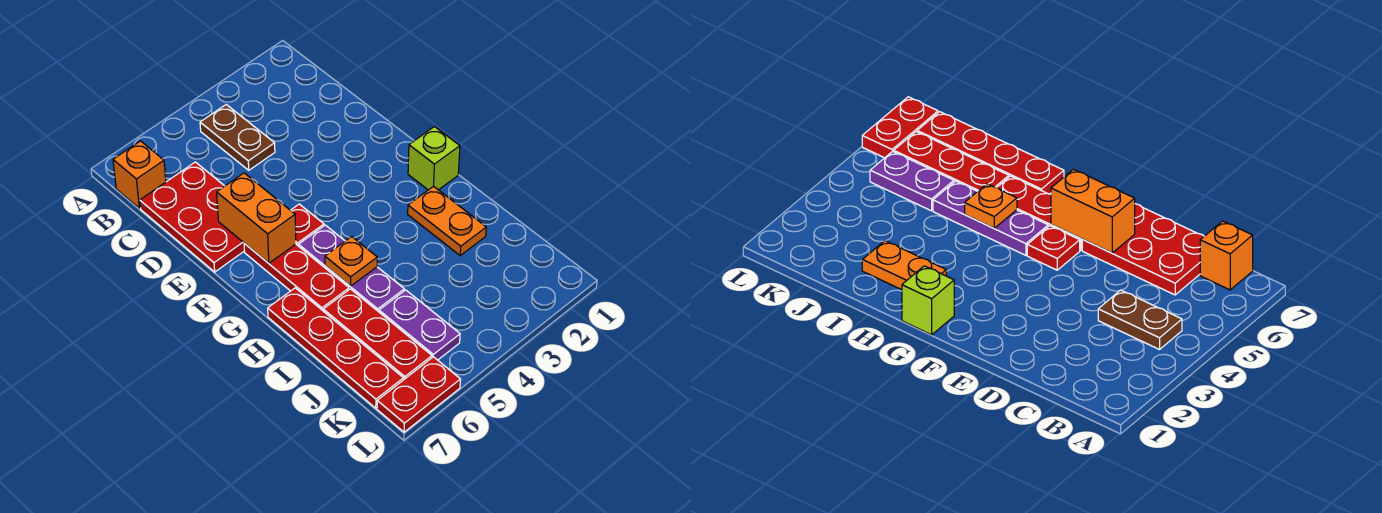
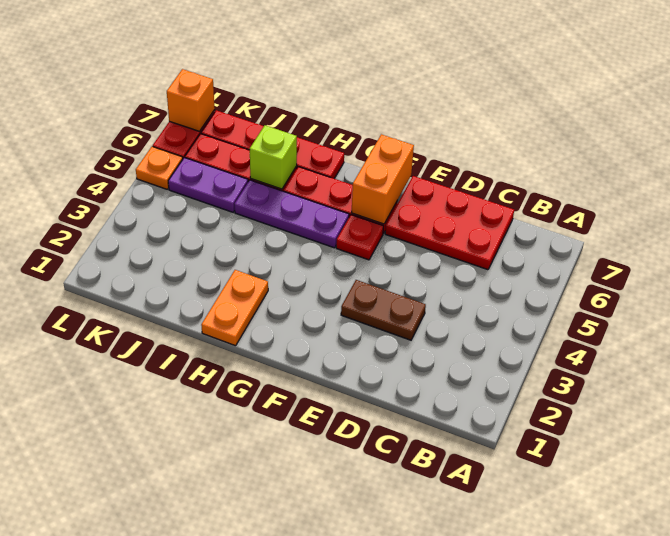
brown plate B4:C4 level 1 -> brown plate D3:E3 level 1
orange brick B7 level 1 -> orange brick L7 level 2
orange brick E6:F6 level 2 -> orange brick F6:F7 level 2
lime brick G1 level 1 -> lime brick I6 level 2
orange plate H2:I2 level 1 -> orange plate H1:H2 level 1
orange plate H5 level 2 -> orange plate L5 level 1

